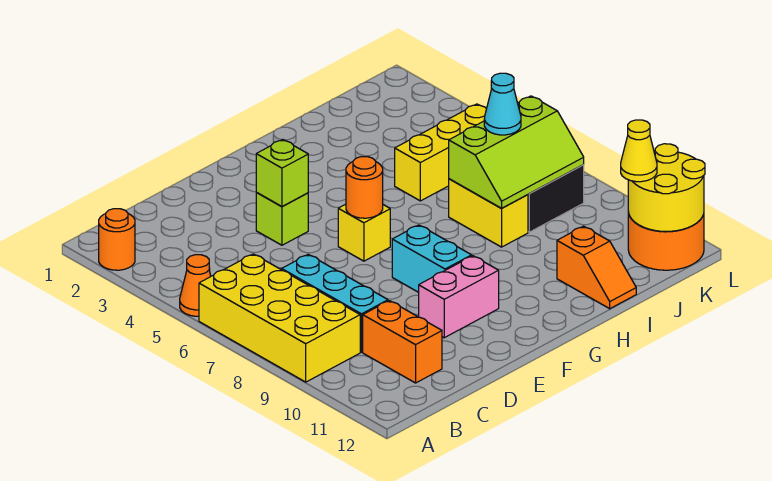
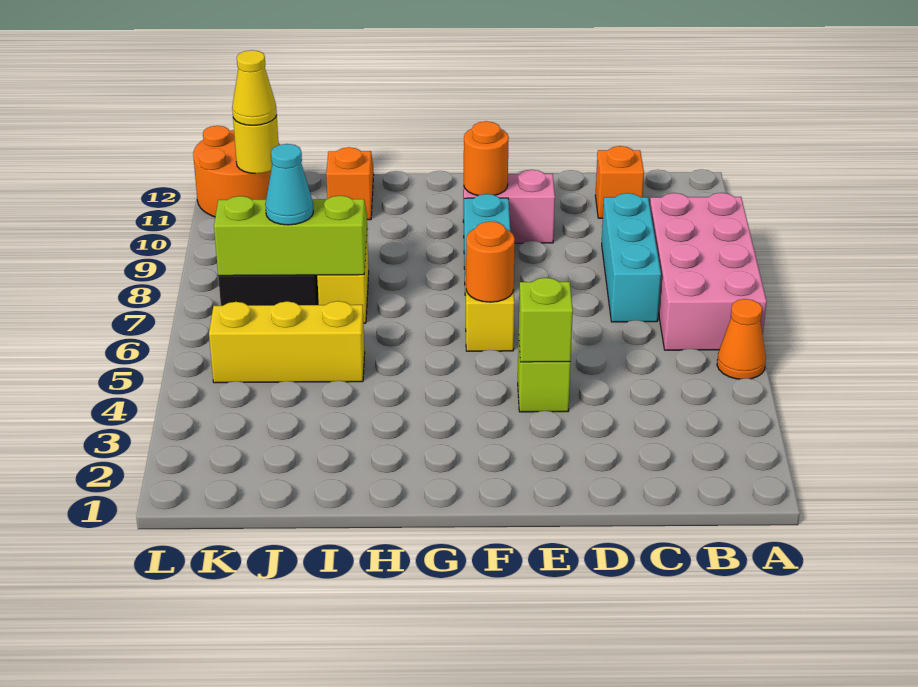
orange round brick A2 level 1 -> orange round brick F10 level 2
yellow brick A6:B9 level 1 -> pink brick A6:B9 level 1
orange brick C10:C11 level 1 -> orange brick C11 level 1
yellow round brick K11:L12 level 2 -> yellow round brick K11 level 2

